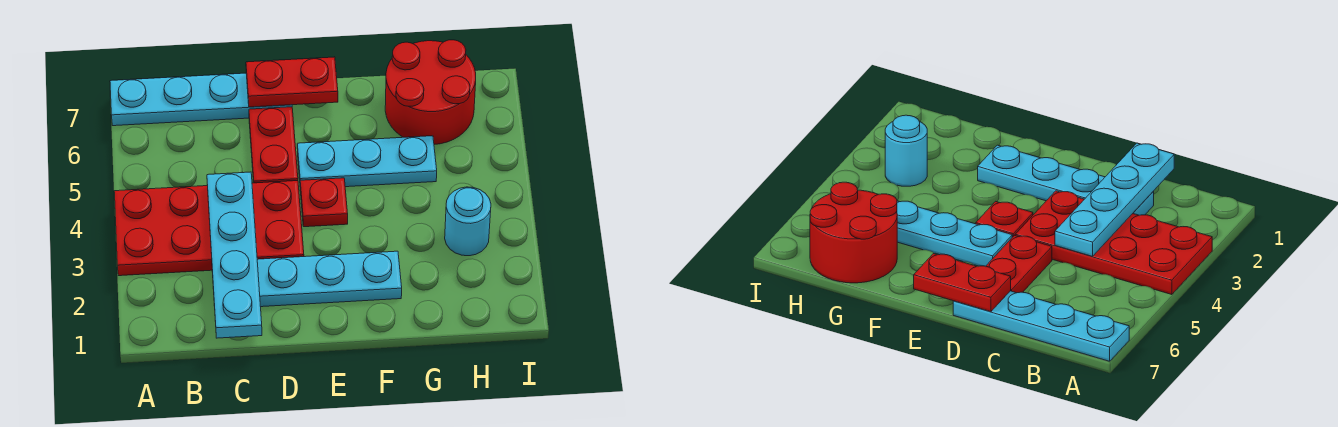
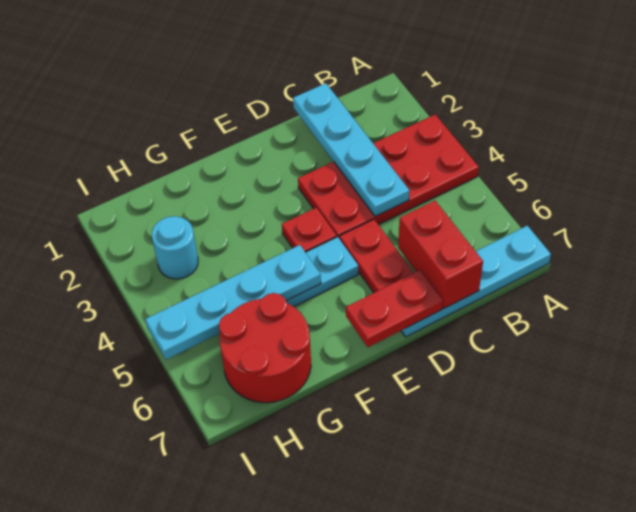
cyan plate C2:F2 level 1 -> cyan plate F5:I5 level 2
none -> red brick C6:C7 level 2

